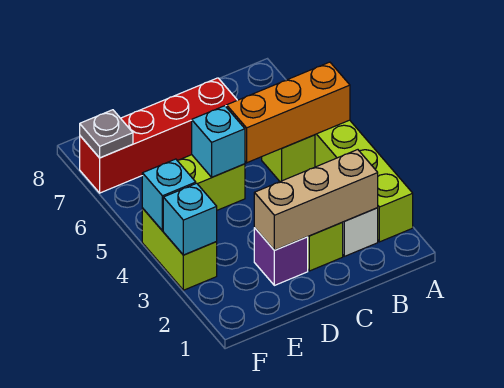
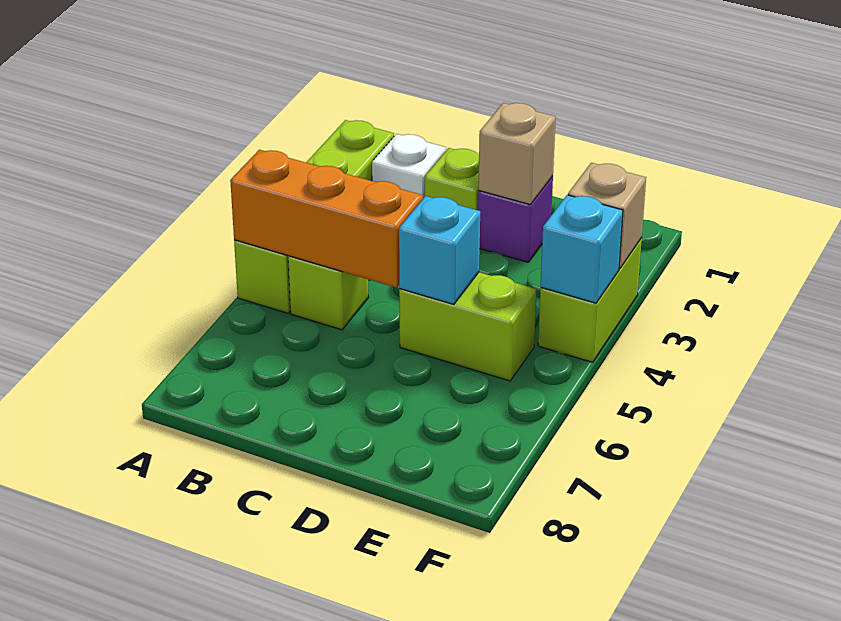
tan brick B2:D2 level 2 -> tan brick D2 level 2
red brick C7:F7 level 1 -> none
cyan brick F3 level 2 -> tan brick F3 level 2
grey plate F7 level 2 -> none

